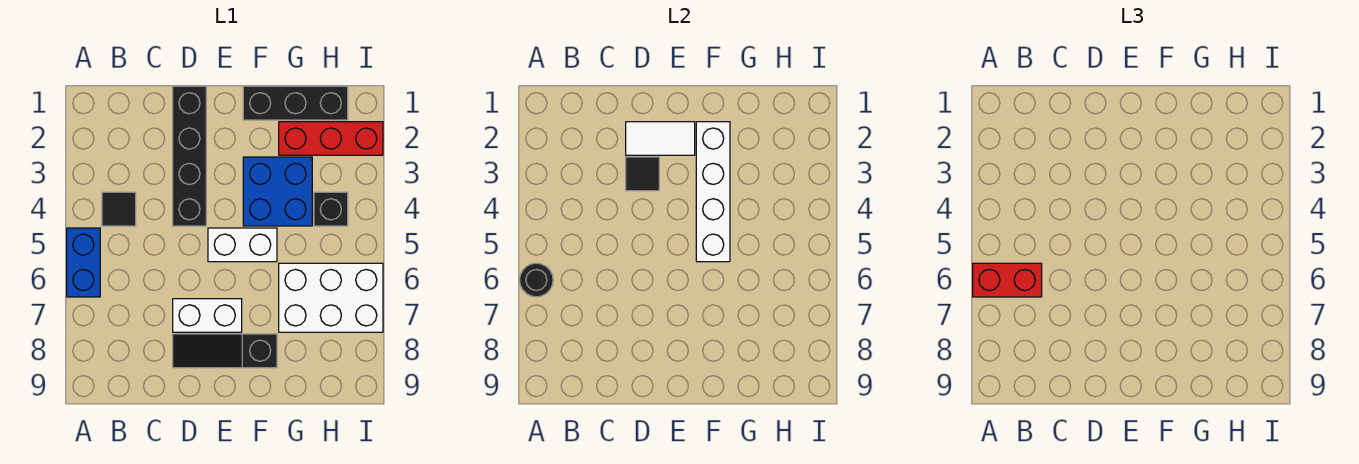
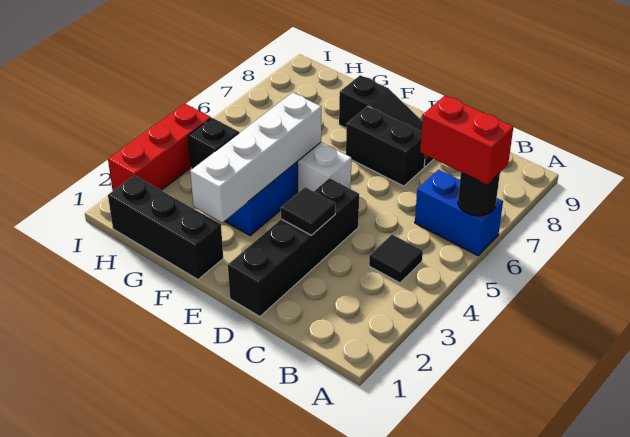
blue brick A5:A6 level 1 -> blue brick A6:B6 level 1
white tile D2:E2 level 2 -> none
white brick D7:E7 level 1 -> black brick D7:E7 level 1
red brick G2:I2 level 1 -> red brick I2:I4 level 1
white brick G6:I7 level 1 -> none

